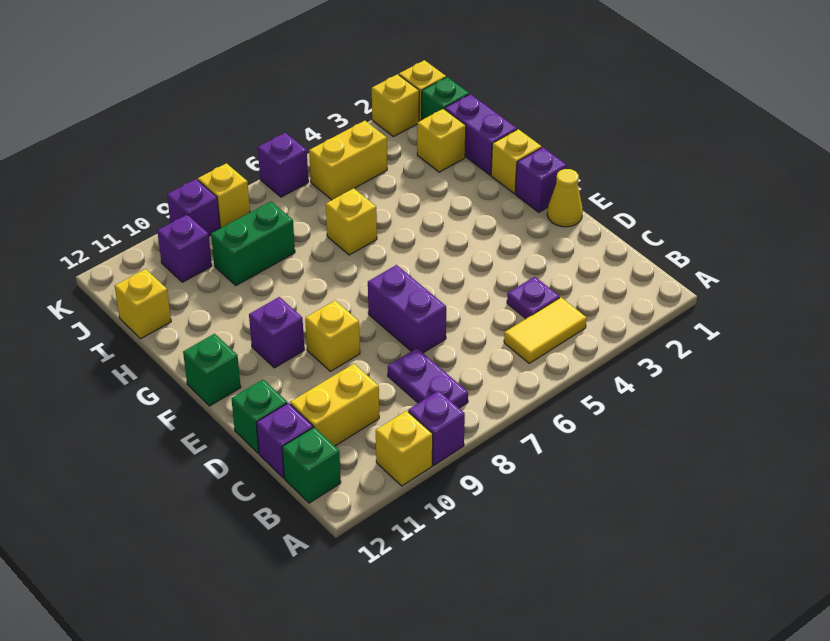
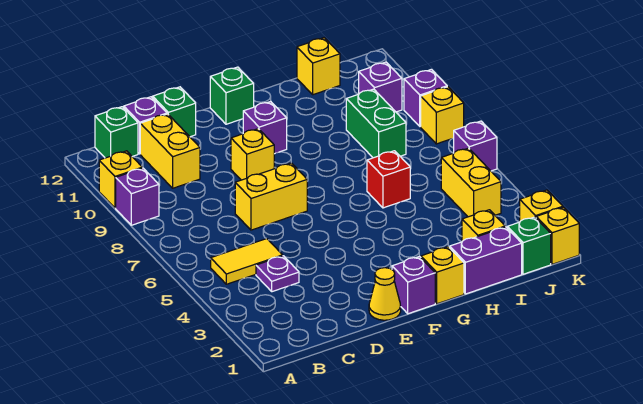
yellow tile B4:B5 level 1 -> yellow tile B5:C5 level 1
purple plate B8:C8 level 1 -> none
purple brick D7:E7 level 1 -> yellow brick D7:E7 level 1
yellow brick H6 level 1 -> red brick H6 level 1

